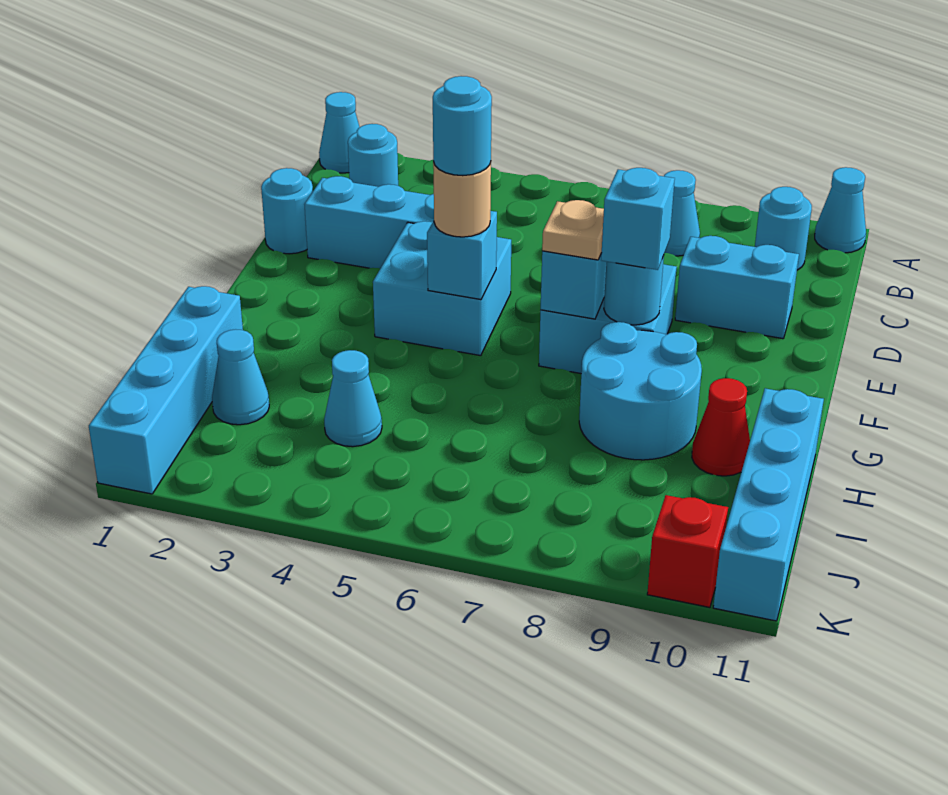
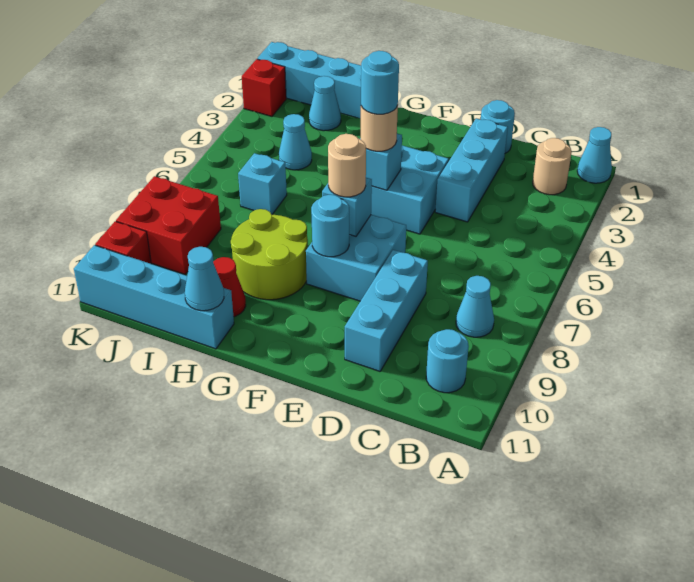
cyan cone A11 level 1 -> cyan cone H11 level 2
cyan round brick B2 level 1 -> tan round brick B2 level 1
cyan brick D9:D10 level 1 -> cyan brick D8:D10 level 1
tan plate F7 level 3 -> tan round brick F7 level 3
cyan brick F8 level 3 -> cyan brick I6 level 1
cyan round brick G8:H9 level 1 -> lime round brick G8:H9 level 1
none -> red brick J8:K9 level 1
none -> red brick K2 level 1

